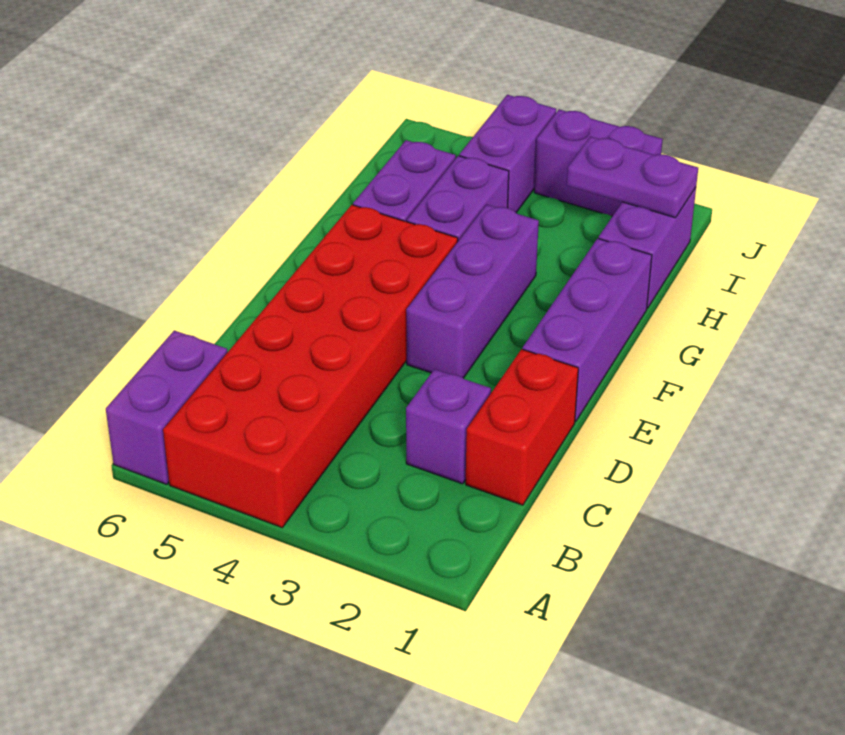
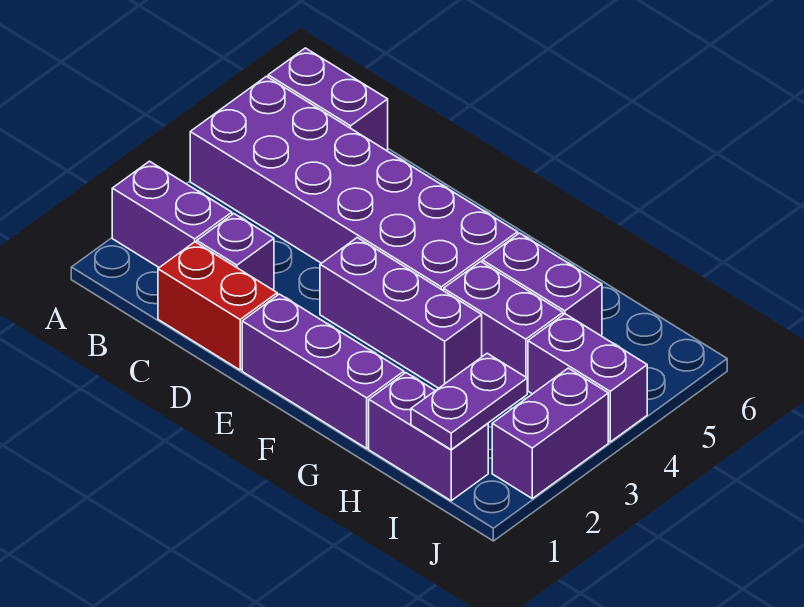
none -> purple brick A2:B2 level 1
red brick A4:F5 level 1 -> purple brick A4:F5 level 1

